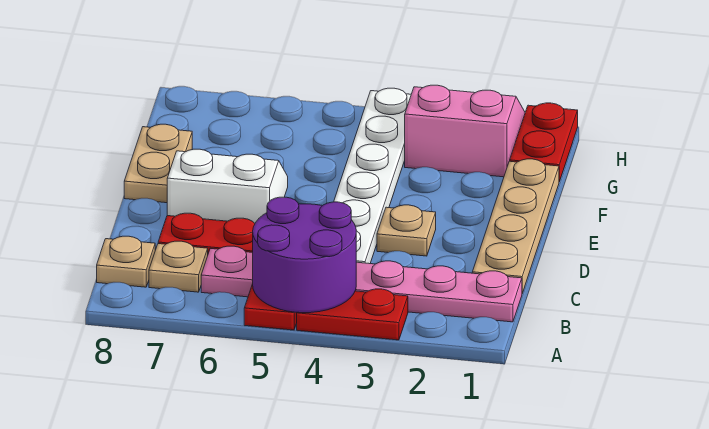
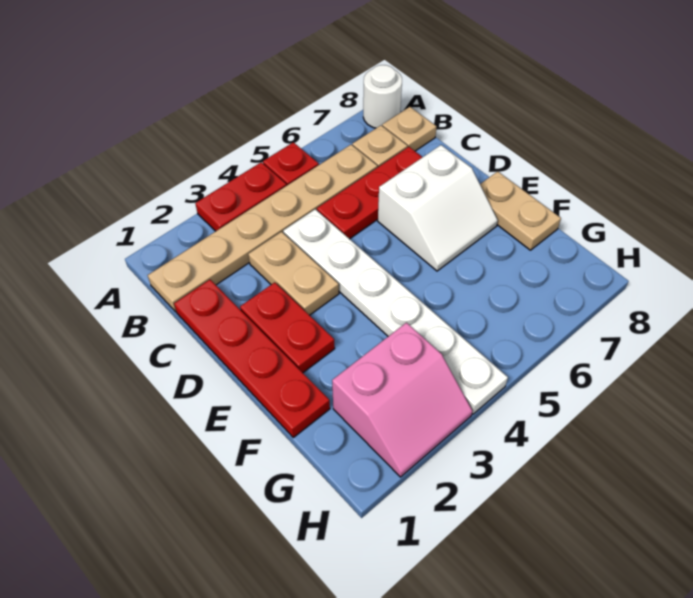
purple round brick A4:B5 level 2 -> none
none -> white round brick A8 level 1
pink plate B1:B6 level 1 -> tan plate B1:B6 level 1
tan plate C1:F1 level 1 -> red plate C1:F1 level 1
tan plate D3 level 1 -> tan plate C3:D3 level 1
red plate G1:H1 level 1 -> red plate D2:E2 level 1

